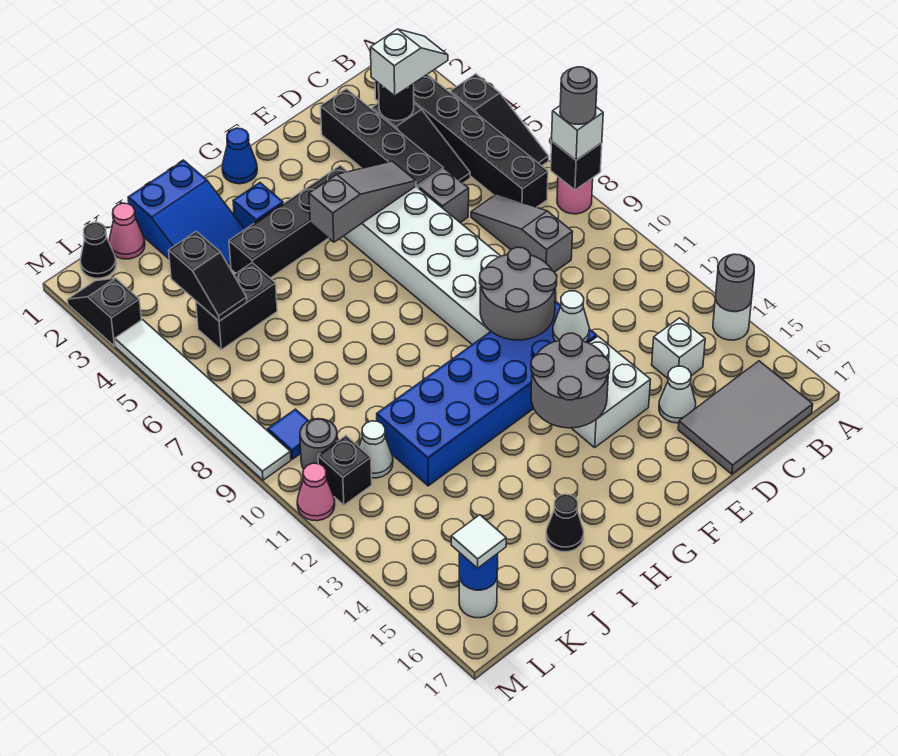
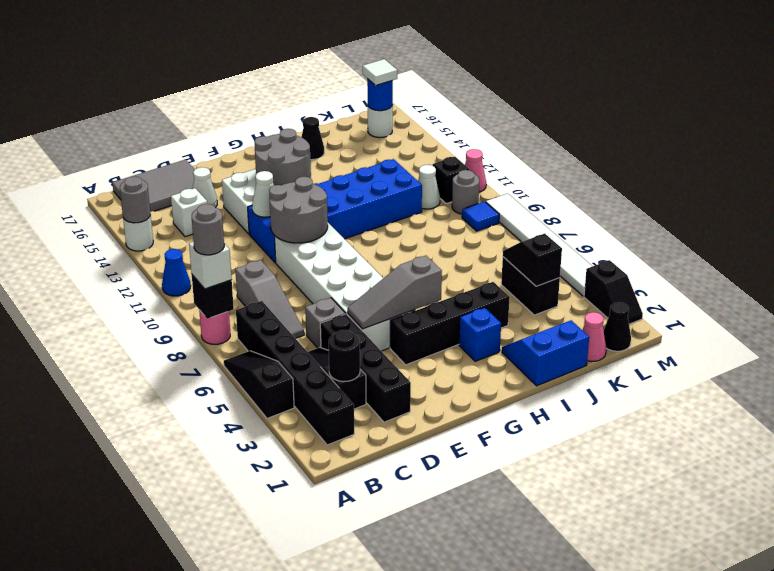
white slope B3:C3 level 3 top C -> none
blue cone G1 level 1 -> blue cone A11 level 1
blue slope I1:J3 level 1 top 1 -> blue slope I1:J2 level 1 top 1
black brick J5:K5 level 1 -> black brick K4:K5 level 1

